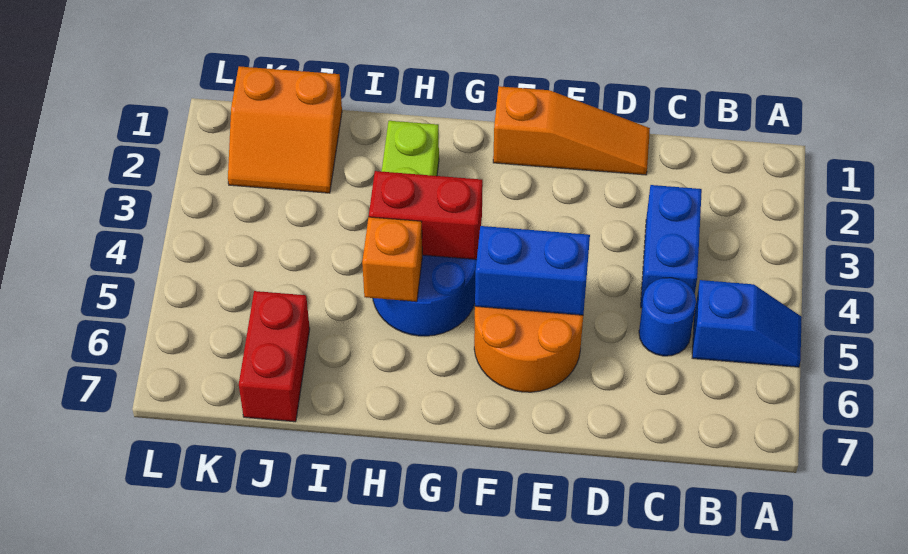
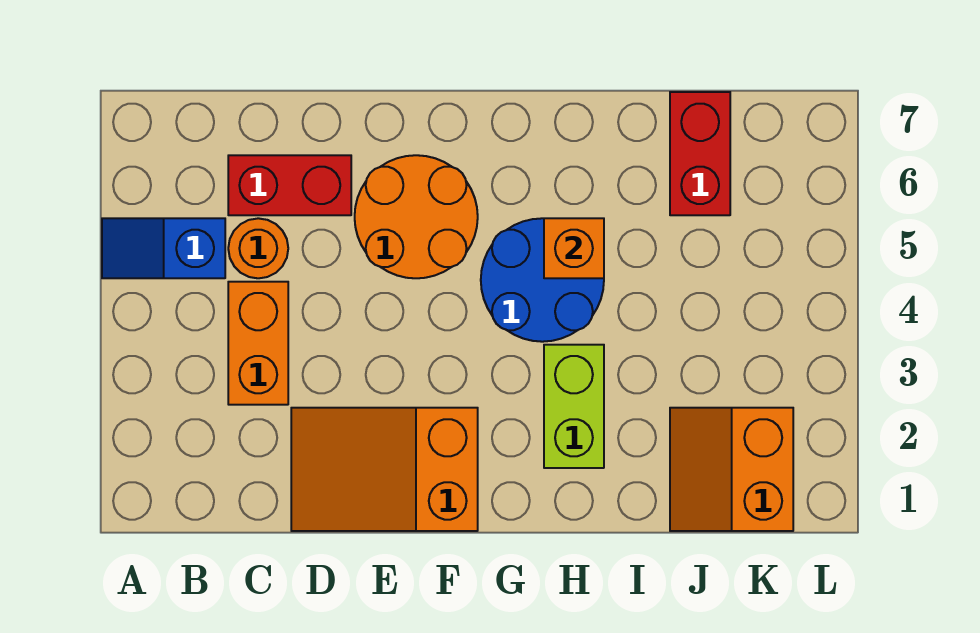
blue brick C3:C4 level 1 -> orange brick C3:C4 level 1
blue round brick C5 level 1 -> orange round brick C5 level 1
orange slope D1:F1 level 1 top F -> orange slope D1:F2 level 1 top F
blue brick E5:F5 level 2 -> none
red brick G4:H4 level 2 -> red brick C6:D6 level 1
orange slope J1:K2 level 1 top 1 -> orange slope J1:K2 level 1 top K

